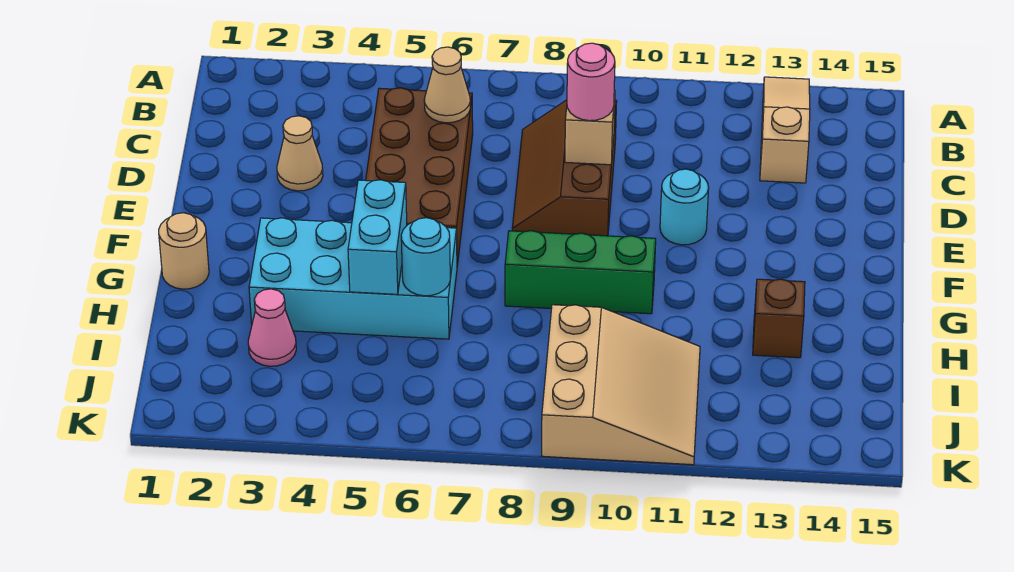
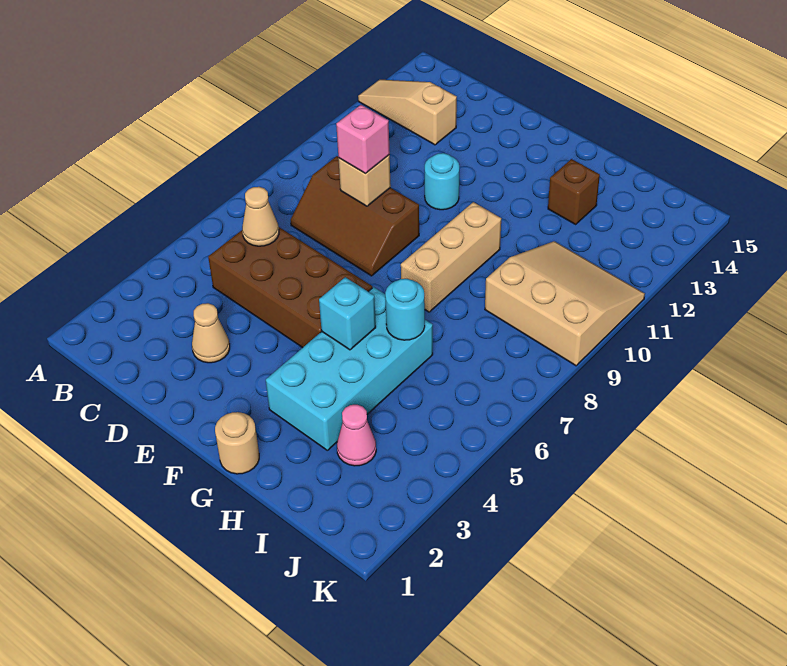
pink round brick D9 level 3 -> pink brick D9 level 3
cyan brick G5:H5 level 2 -> cyan brick G5 level 2
green brick G8:G10 level 1 -> tan brick G8:G10 level 1

